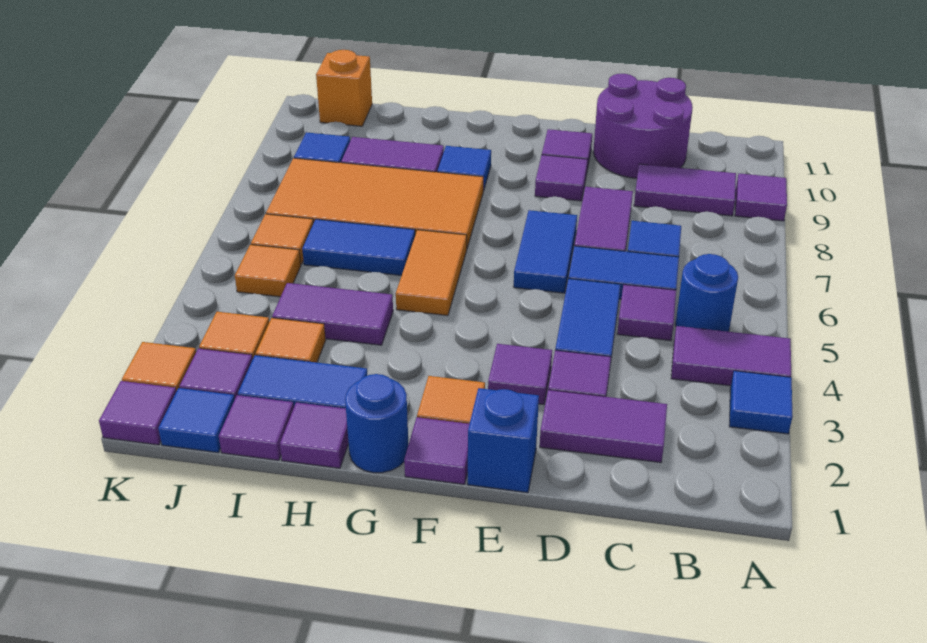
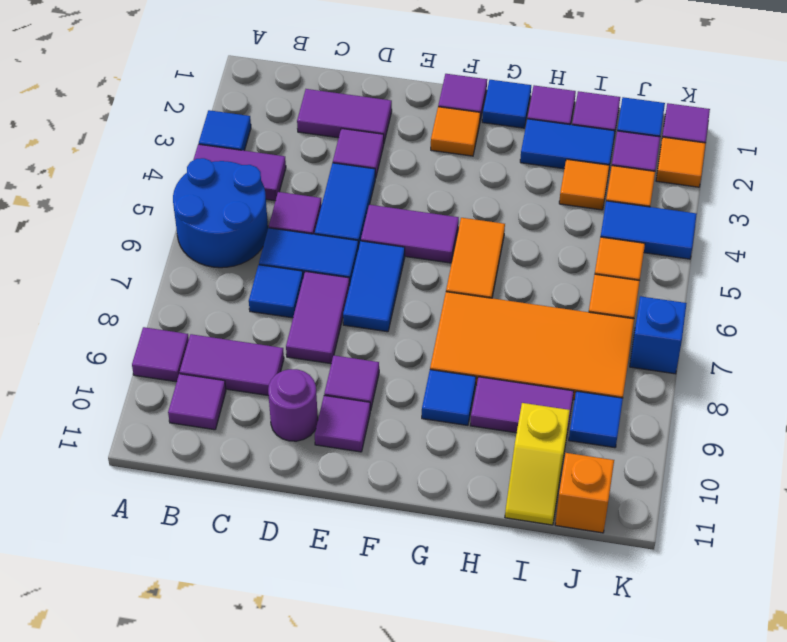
blue round brick B5 level 1 -> blue round brick A5:B6 level 1
purple round brick C10:D11 level 1 -> purple round brick D10 level 1
blue brick E1 level 1 -> blue brick K7 level 1
purple tile E3 level 1 -> purple tile B10 level 1
blue round brick G1 level 1 -> blue tile G1 level 1
purple tile H4:I4 level 1 -> purple tile E5:F5 level 1
blue tile H6:I6 level 1 -> blue tile J4:K4 level 1
none -> yellow slope I10:I11 level 1 top 10

